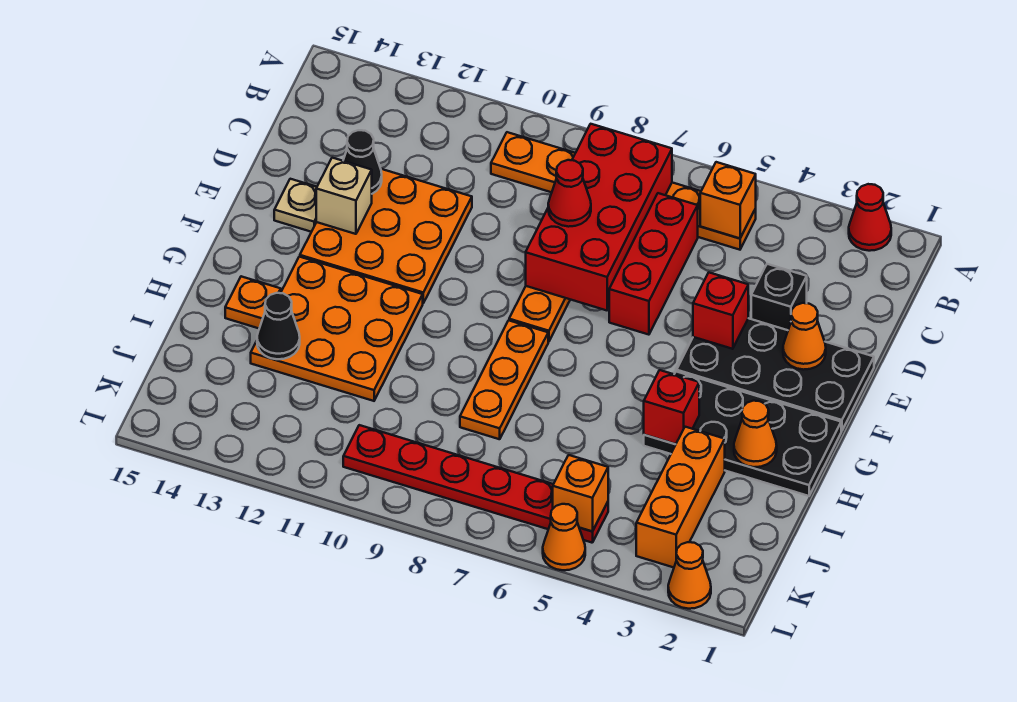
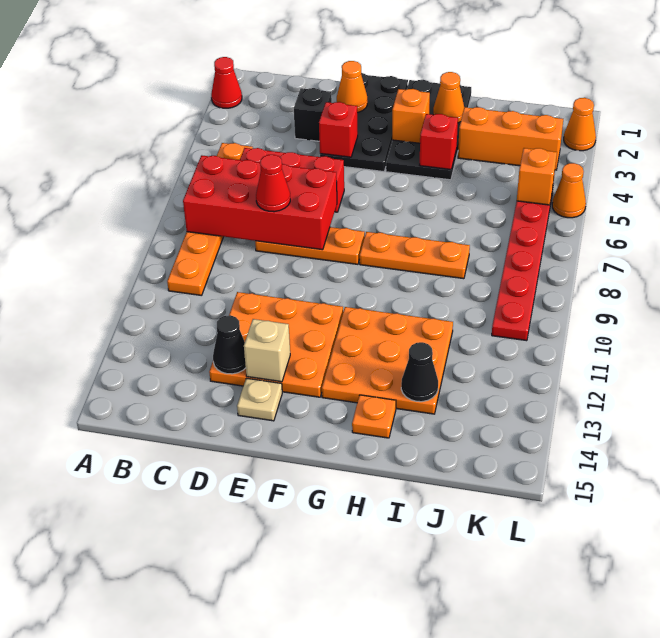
orange brick B5 level 2 -> orange brick G3 level 2

